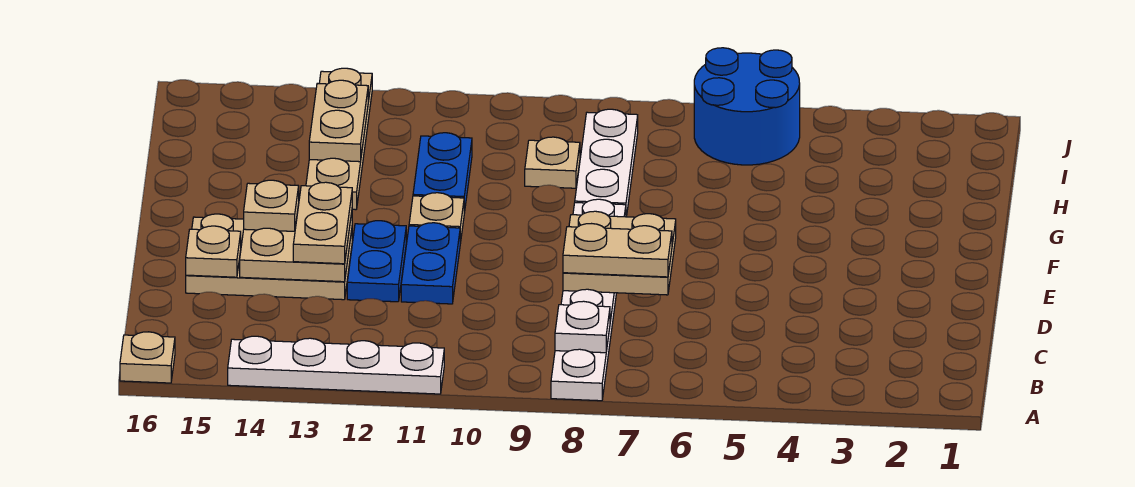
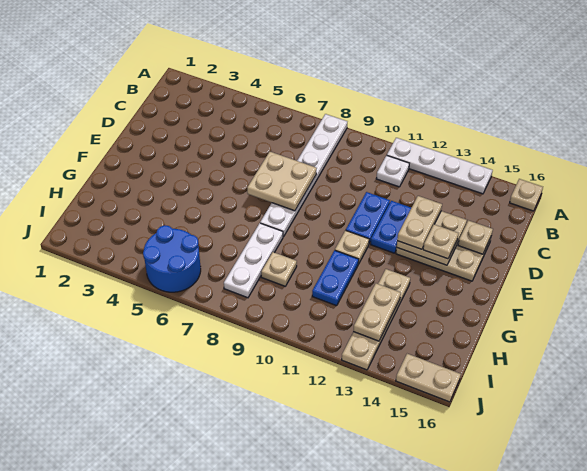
white plate B8 level 2 -> white plate B11 level 1
tan plate D7:D8 level 3 -> tan plate J15:J16 level 1

